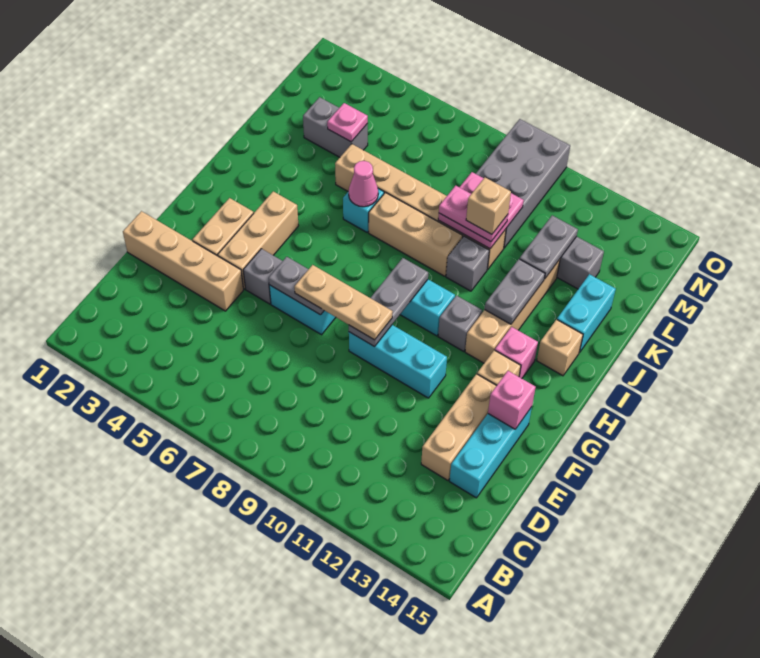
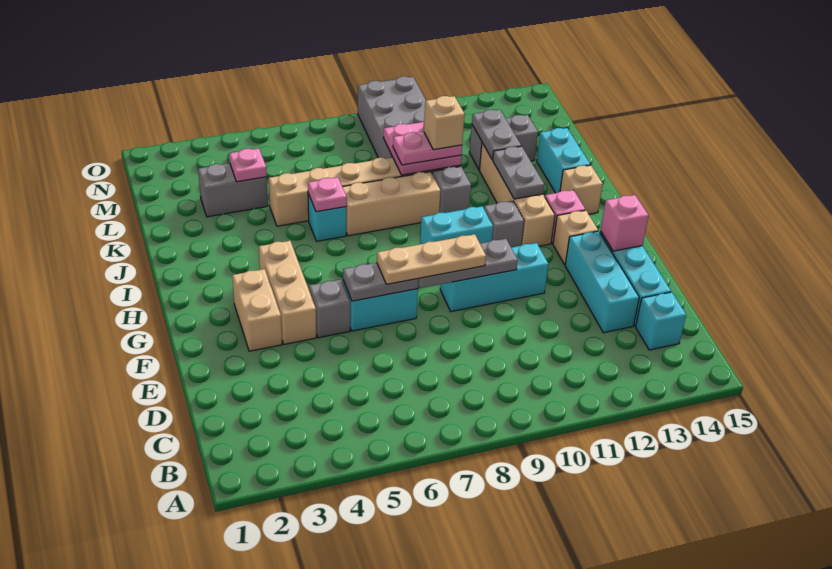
none -> cyan brick C14 level 1
tan brick D13:F13 level 1 -> cyan brick D13:F13 level 1
tan brick E1:E4 level 1 -> none
grey plate F9:H9 level 2 -> grey plate F8:F10 level 2
pink cone J6 level 2 -> pink plate J6 level 2

